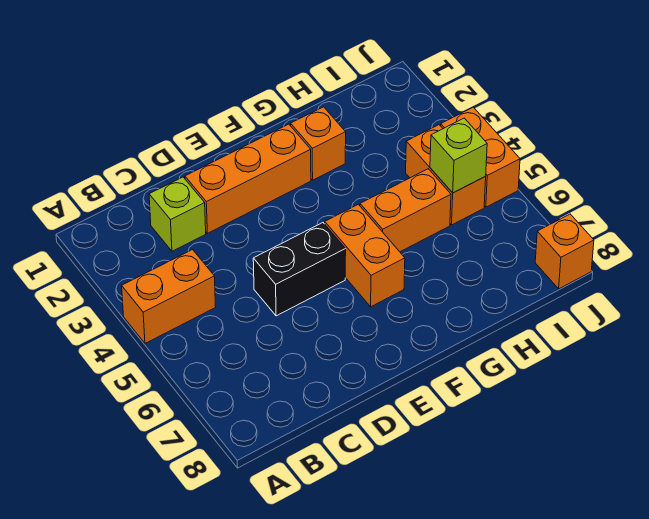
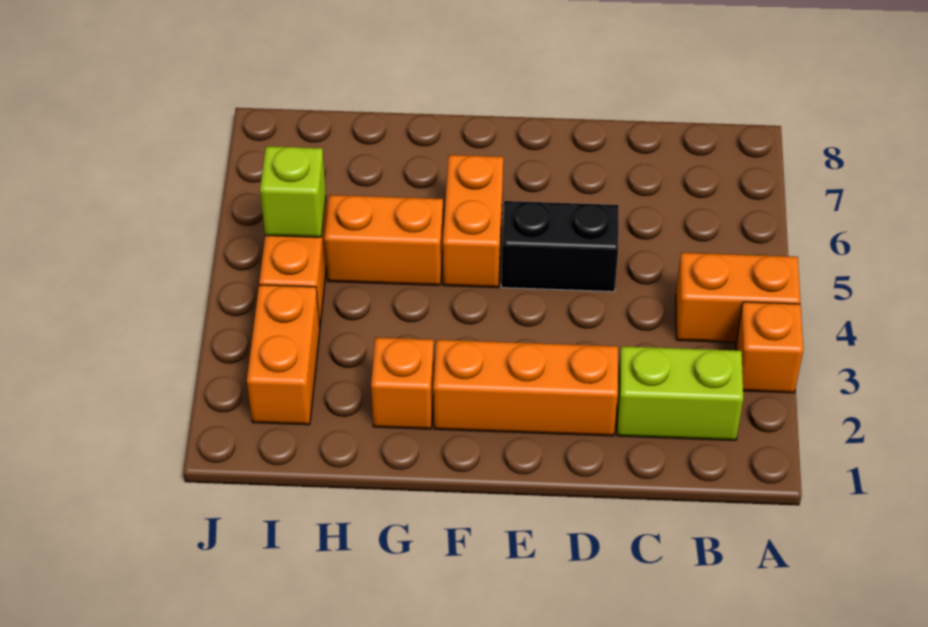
lime brick C2 level 1 -> lime brick B2:C2 level 1
orange brick J4:J5 level 1 -> orange brick I2:I3 level 1
orange brick J8 level 1 -> orange brick A3 level 1

